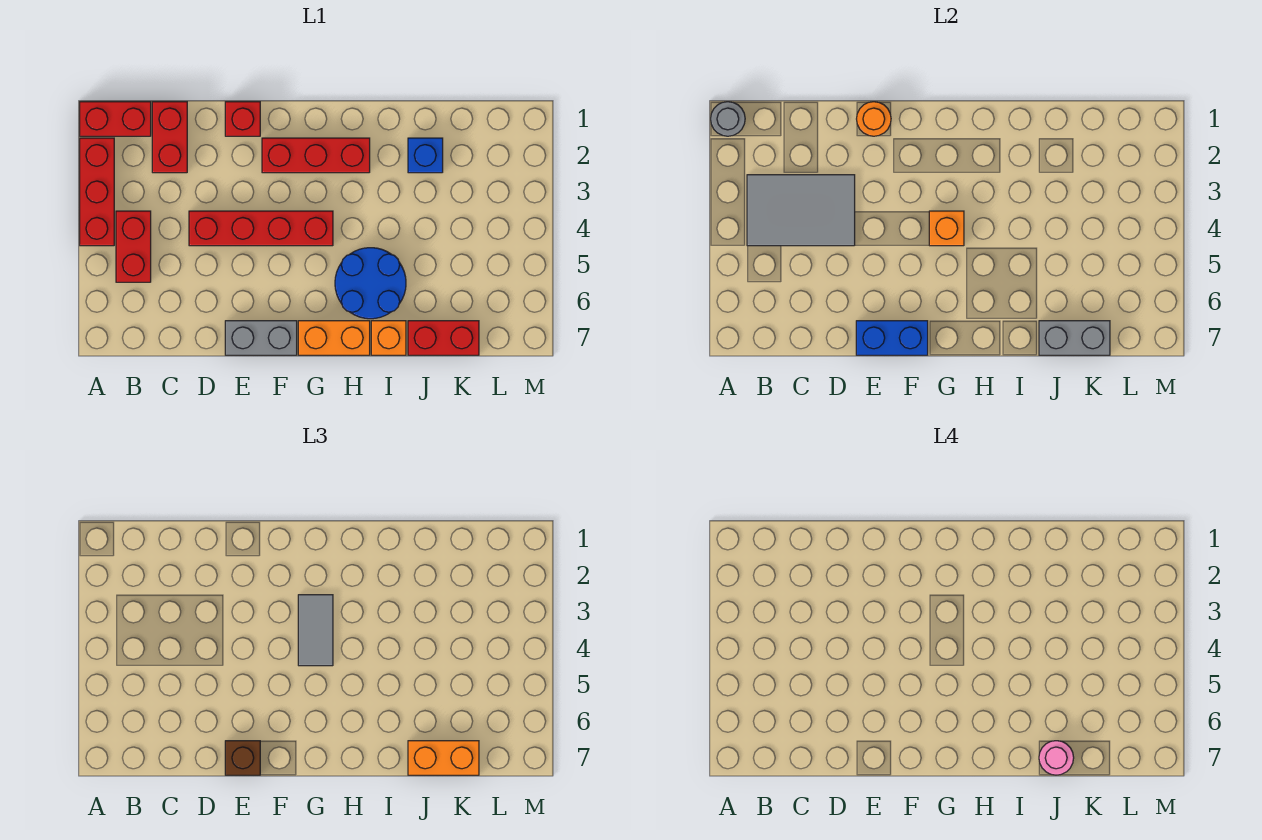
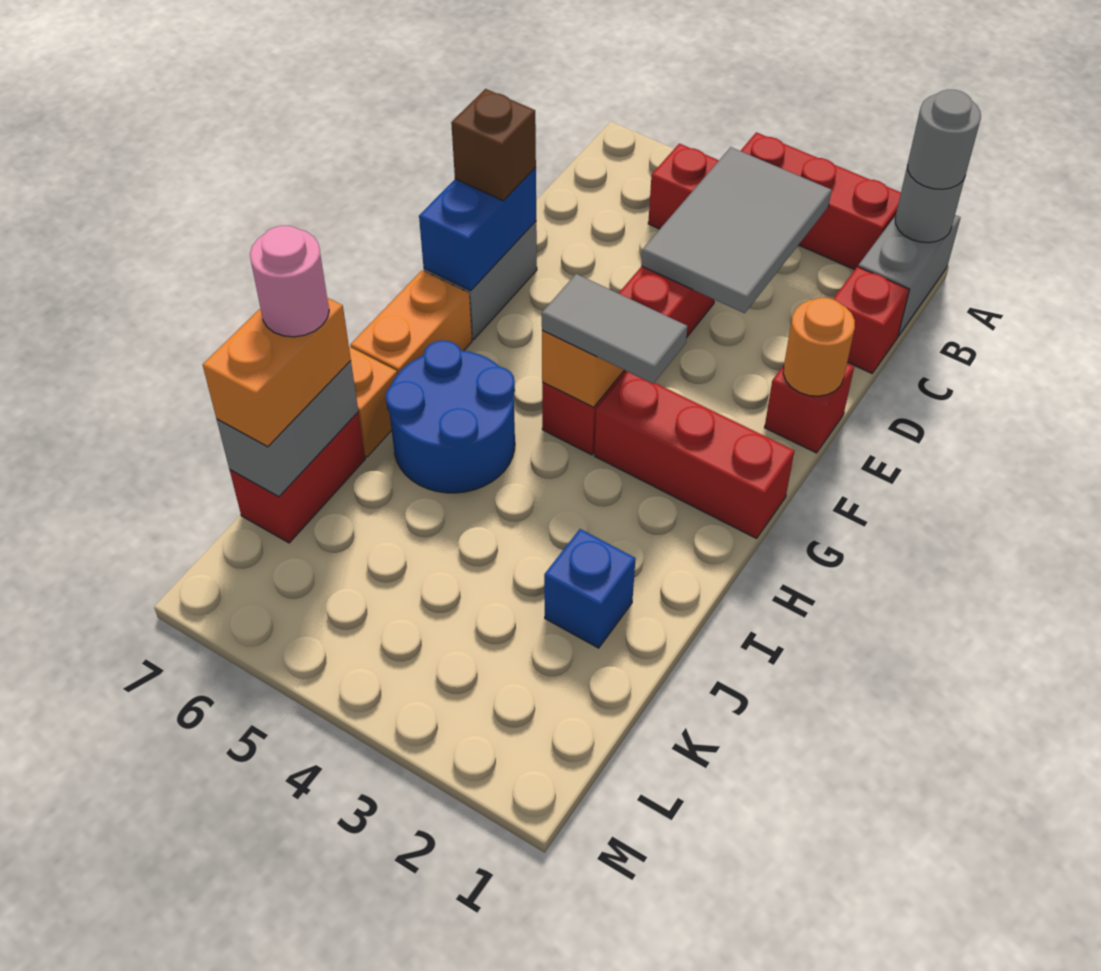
red brick A1:B1 level 1 -> grey brick A1:B1 level 1
none -> grey round brick A1 level 3
red brick C1:C2 level 1 -> red brick C1 level 1
red brick F2:H2 level 1 -> red brick G1:G3 level 1

